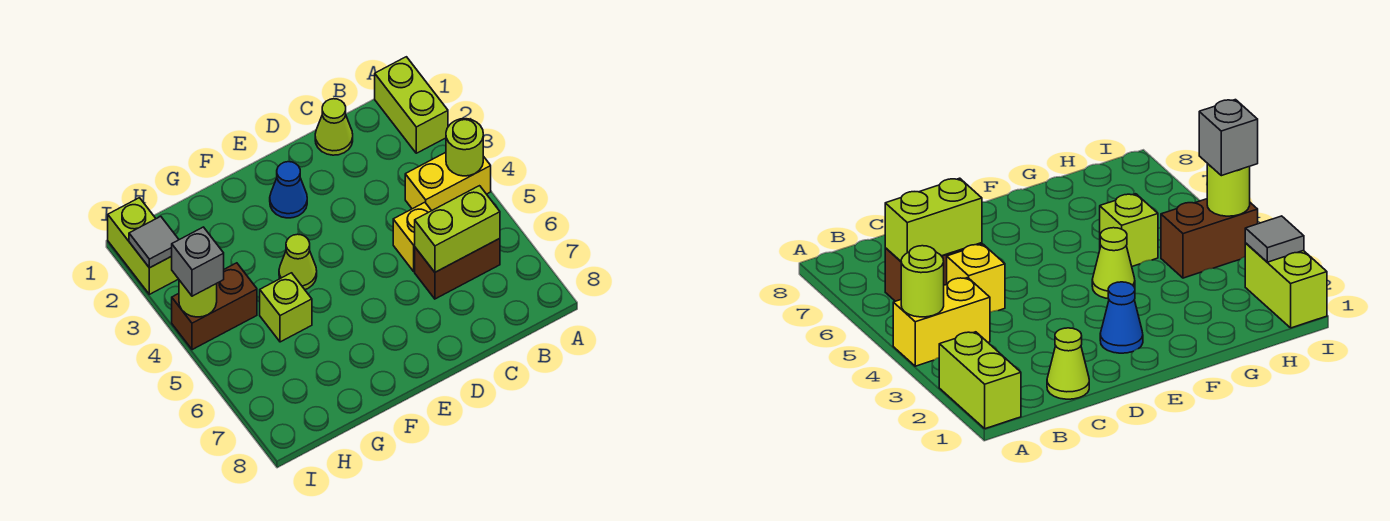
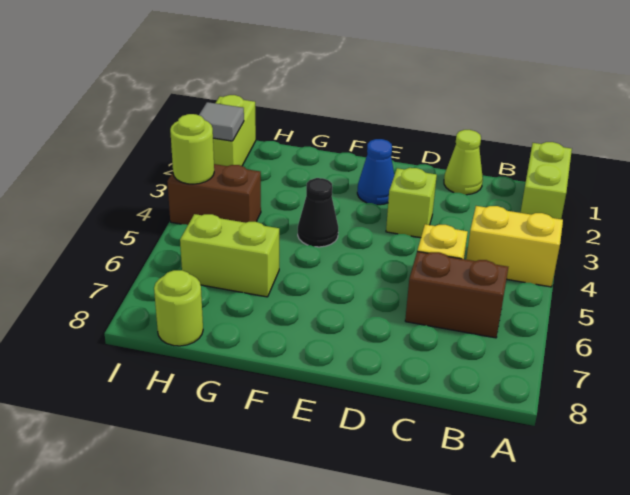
lime round brick A4 level 2 -> lime round brick H8 level 1
lime brick B6:C6 level 2 -> lime brick G6:H6 level 1
lime cone F4 level 1 -> black cone F4 level 1
lime brick G5 level 1 -> lime brick D3 level 1
grey brick I4 level 3 -> none

